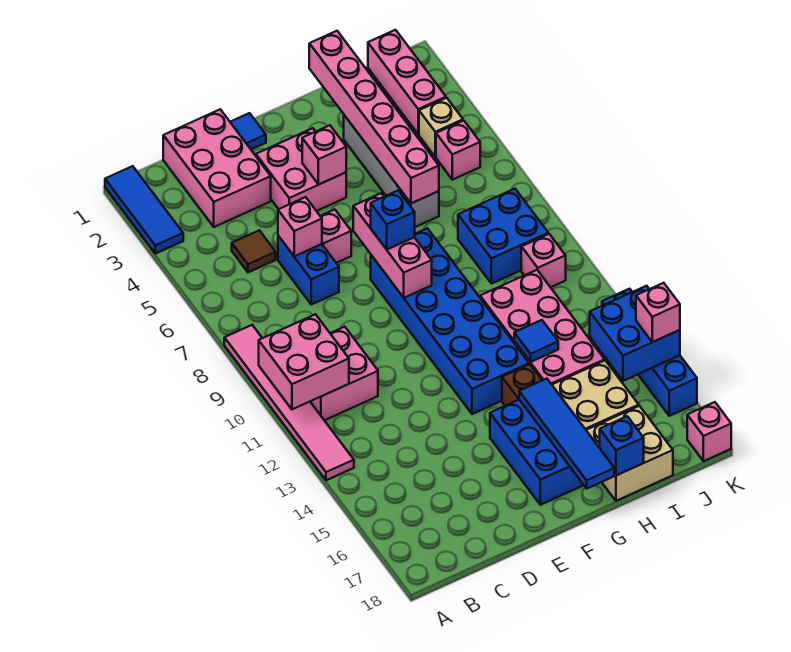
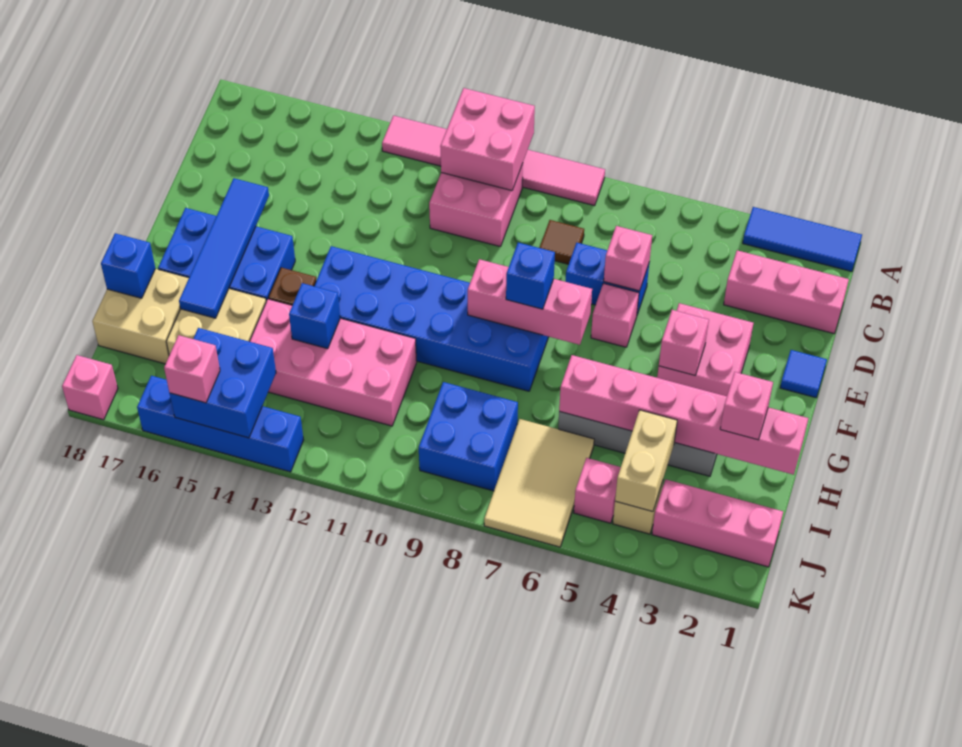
pink brick C1:D3 level 1 -> pink brick C1:C3 level 1
brown tile C5 level 1 -> brown tile C8 level 1
blue tile G15:G18 level 2 -> blue tile E16:H16 level 2
blue tile H13 level 2 -> blue brick H13 level 2
none -> tan brick I4:J4 level 2
none -> tan tile I6:K7 level 1
pink brick J10 level 1 -> pink brick H2 level 3

